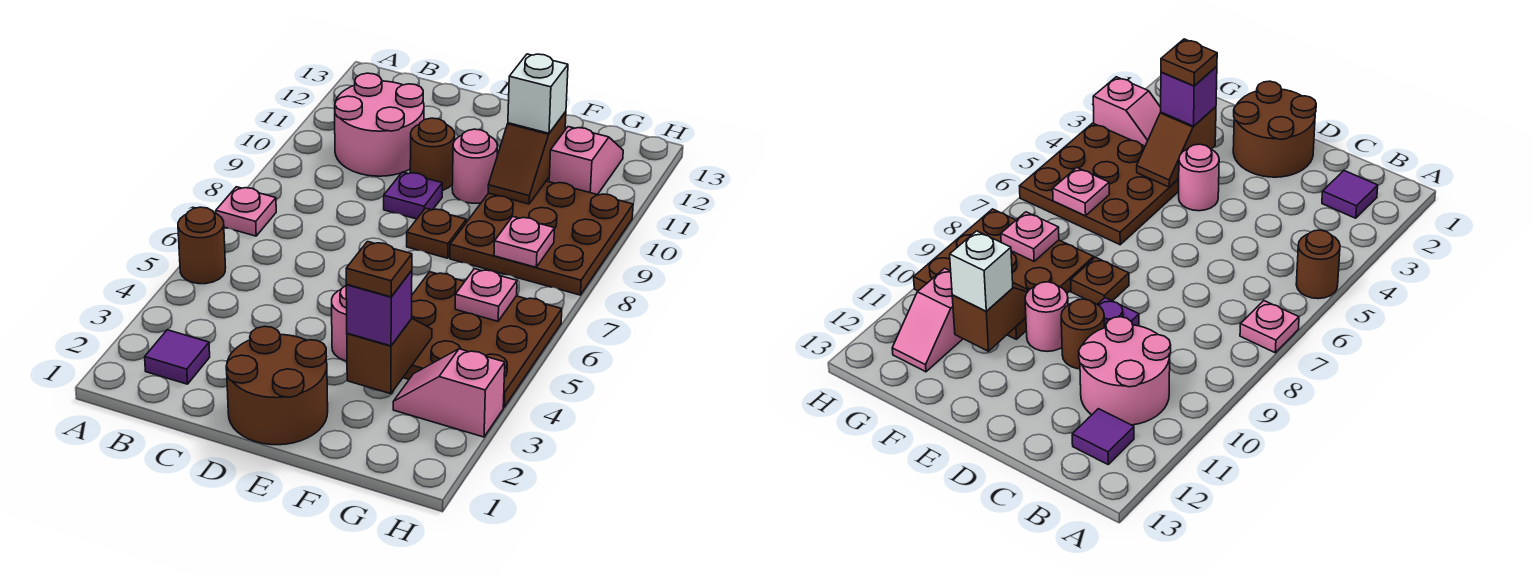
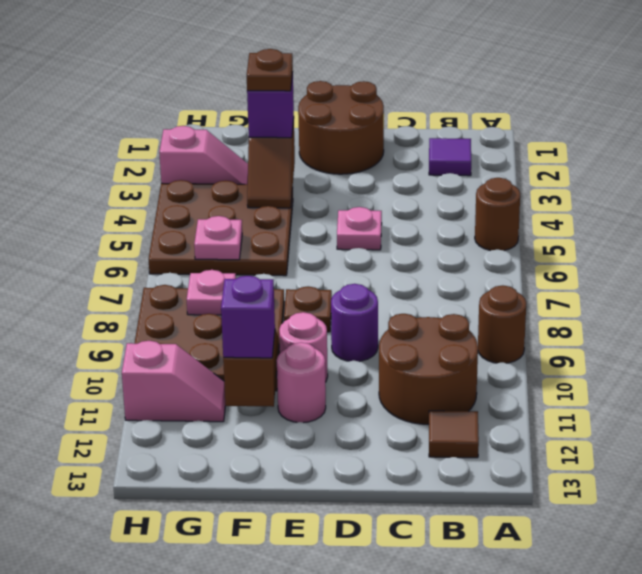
pink plate A7 level 1 -> pink plate D5 level 1
pink round brick B10:C11 level 1 -> brown round brick B10:C11 level 1
purple tile B12 level 1 -> brown tile B12 level 1
purple plate D9 level 1 -> purple round brick D9 level 1
brown round brick D10 level 1 -> brown round brick A9 level 1
pink round brick E4 level 1 -> pink round brick E11 level 1
white brick F11 level 3 -> purple brick F11 level 3
pink slope G11:G12 level 1 top 11 -> pink slope G11:H11 level 1 top H

